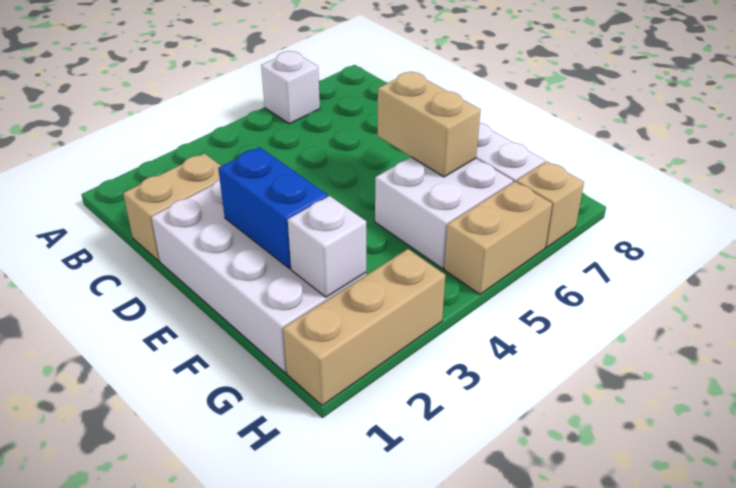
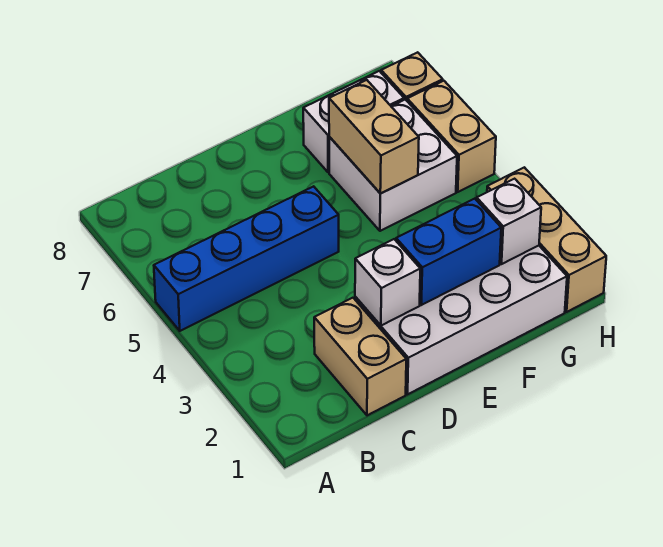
none -> blue brick A5:D5 level 1
white brick A6 level 1 -> white brick D2 level 2
tan brick E6:F6 level 2 -> tan brick F5:F6 level 2

